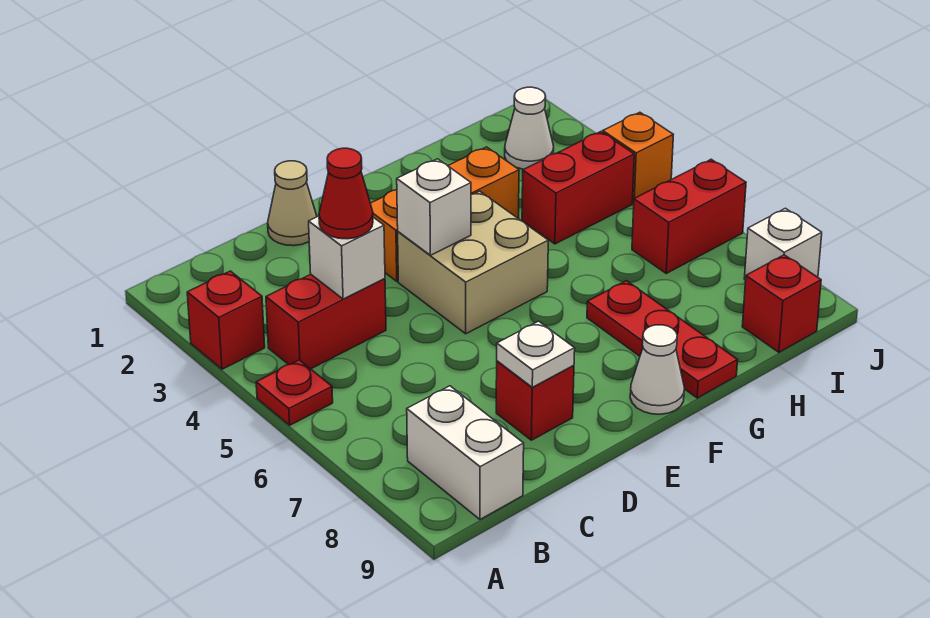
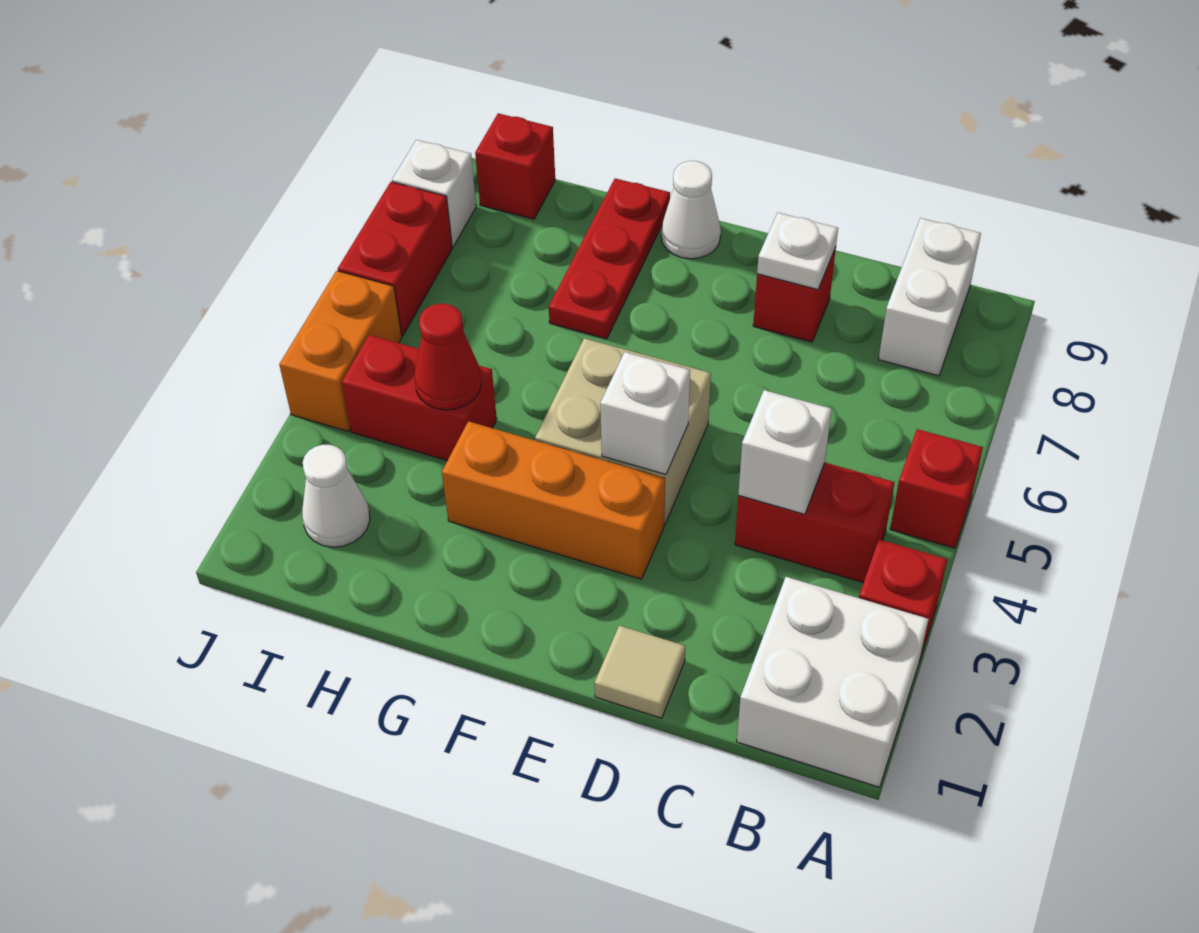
none -> white brick A1:B2 level 1
red plate A5 level 1 -> red brick A5 level 1
red cone C4 level 3 -> red cone H4 level 2
tan cone D1 level 1 -> tan tile D1 level 1
red brick I6:J6 level 1 -> red brick J6:J7 level 1
orange brick J4 level 1 -> orange brick J4:J5 level 1

